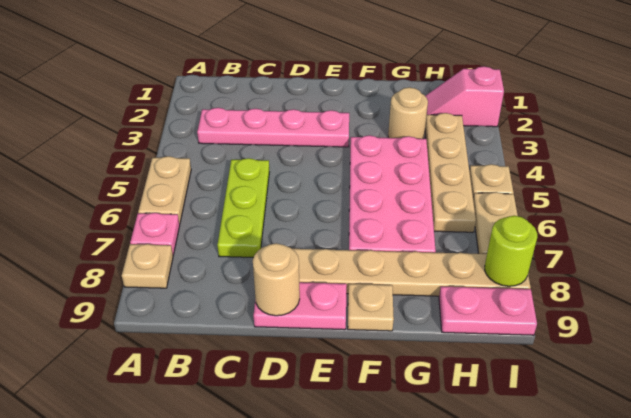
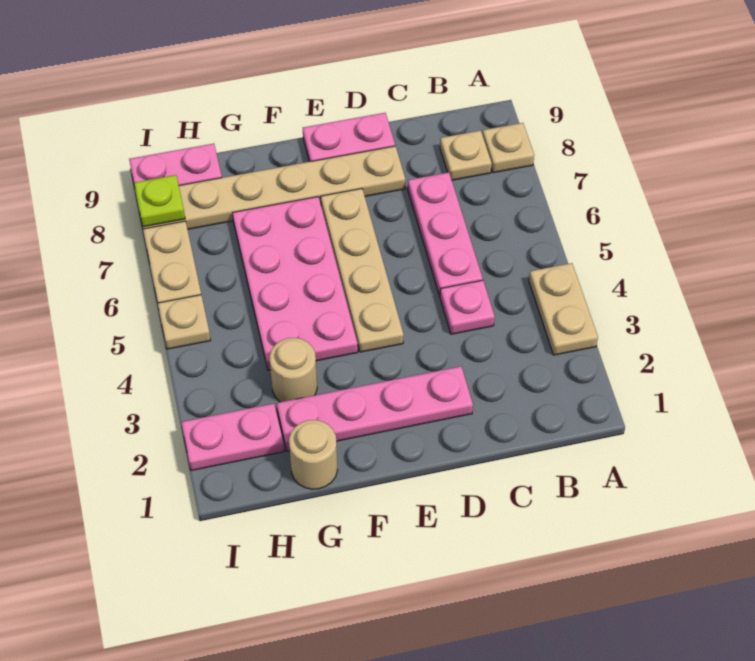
tan plate A5:A6 level 1 -> tan plate A3:A4 level 1
pink plate A7 level 1 -> pink plate C4 level 1
pink plate B3:E3 level 1 -> pink plate D2:G2 level 1
lime plate C5:C7 level 1 -> pink plate C5:C7 level 1
tan round brick D9 level 2 -> tan round brick G1 level 1
tan plate F9 level 1 -> tan plate B8 level 1
pink slope H2:I2 level 1 top I -> pink plate H2:I2 level 1
tan plate H3:H6 level 1 -> tan plate E4:E7 level 1
lime round brick I8 level 2 -> lime plate I8 level 2

